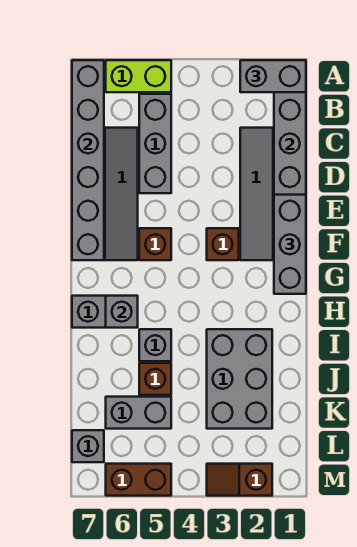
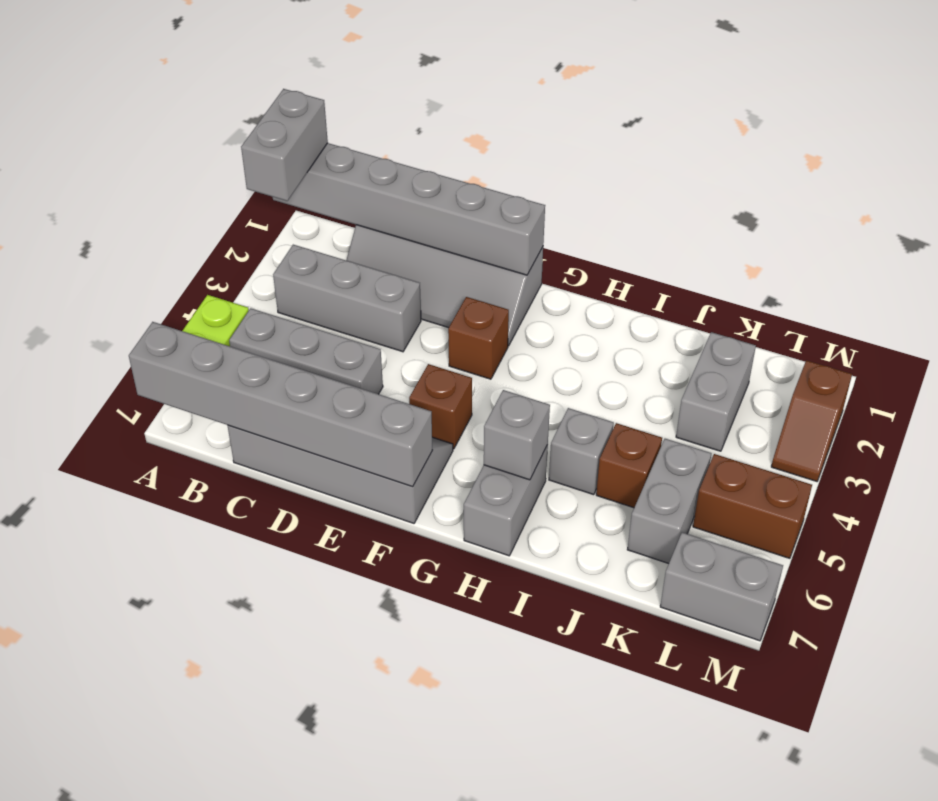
grey brick E1:G1 level 3 -> grey brick B3:D3 level 1
grey brick I2:K3 level 1 -> grey brick K2:K3 level 1
grey brick L7 level 1 -> grey brick L7:M7 level 1
brown brick M5:M6 level 1 -> brown brick L5:M5 level 1

